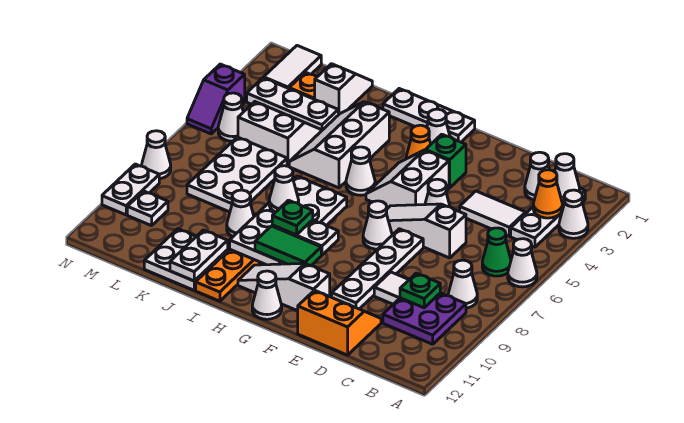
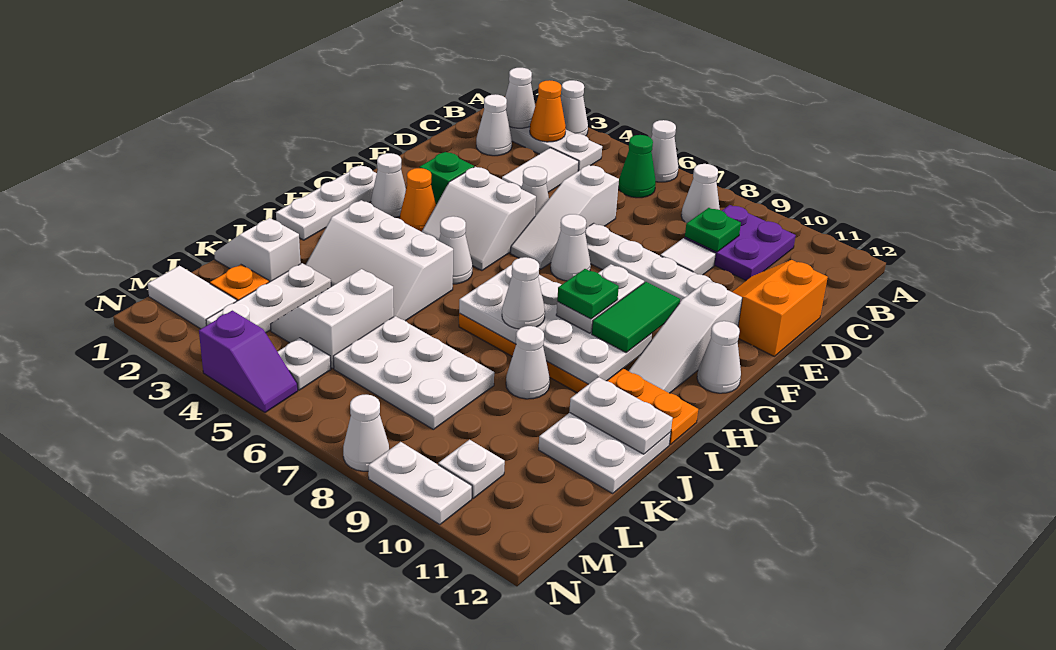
white cone M5 level 1 -> white plate M5 level 1

